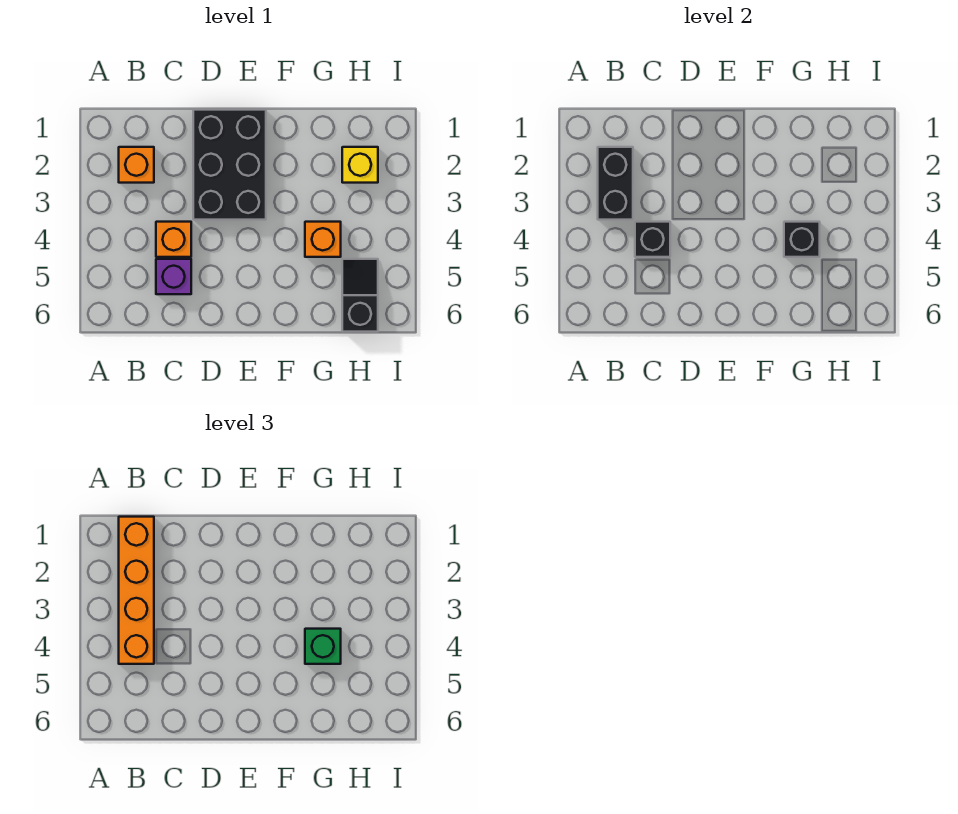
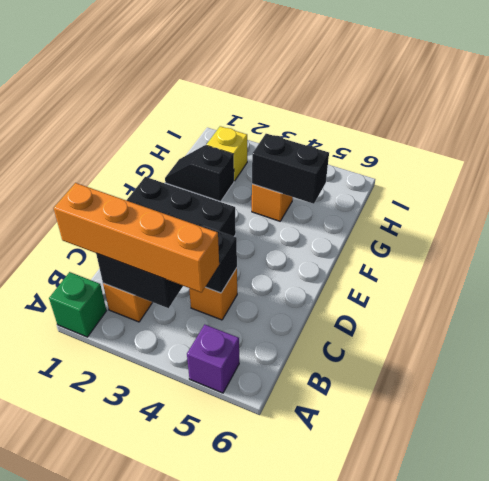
purple brick C5 level 1 -> purple brick A5 level 1
black brick G4 level 2 -> black brick G4:G5 level 2
green brick G4 level 3 -> green brick A1 level 1
black slope H5:H6 level 1 top 6 -> black slope G1:G2 level 1 top 2

